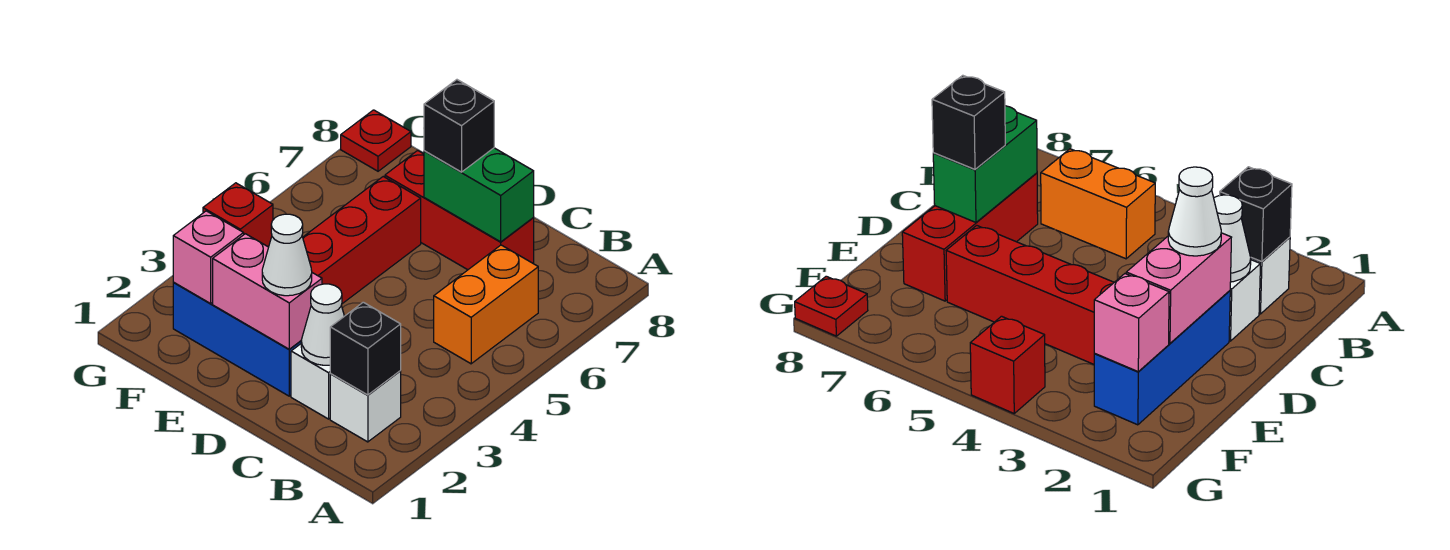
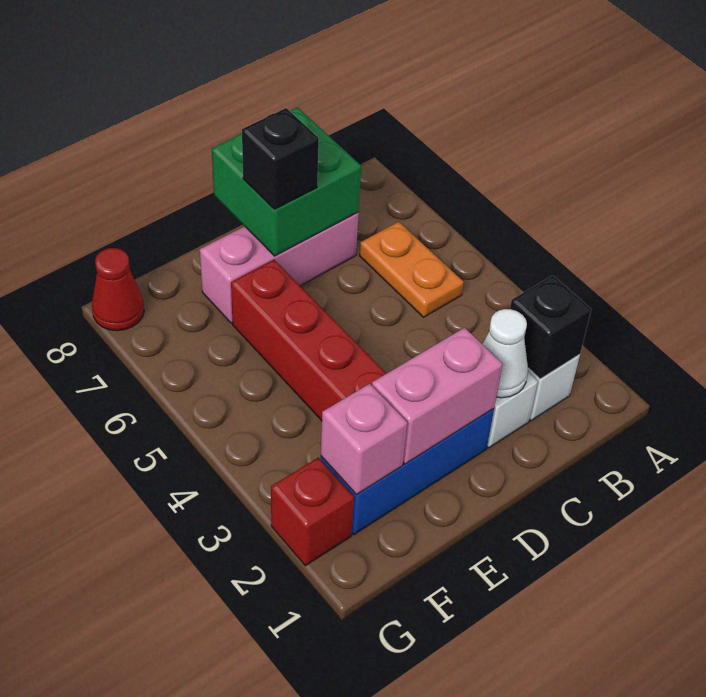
orange brick B5:B6 level 1 -> orange plate B5:B6 level 1
red brick C7:E7 level 1 -> pink brick C7:E7 level 1
green brick C7:D7 level 2 -> green brick C7:D8 level 2
white cone D2 level 3 -> none
red brick G4 level 1 -> red brick G2 level 1
red plate G8 level 1 -> red cone G8 level 1

